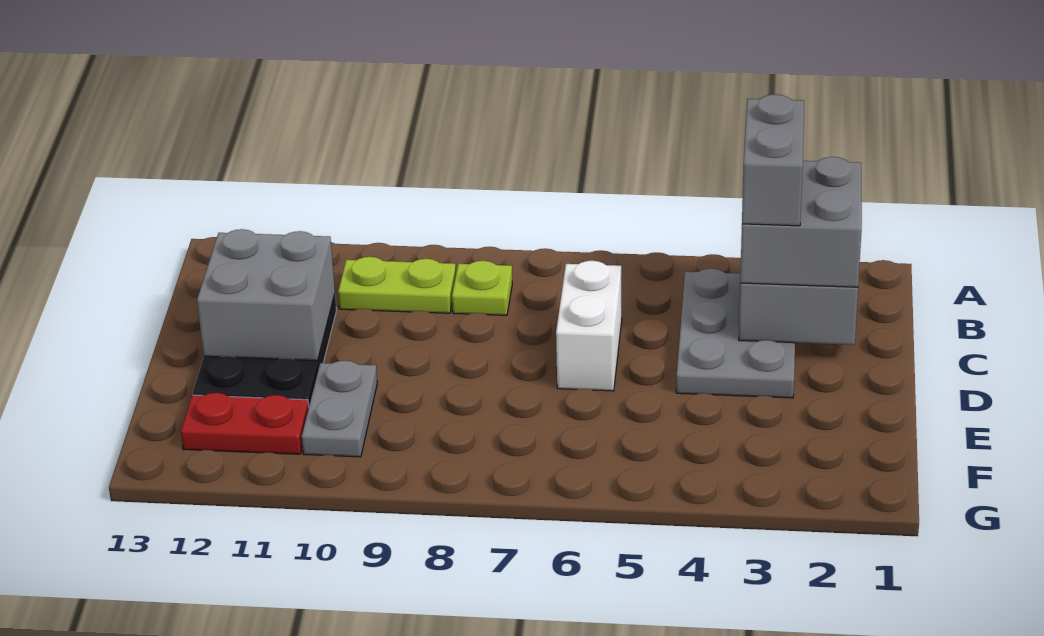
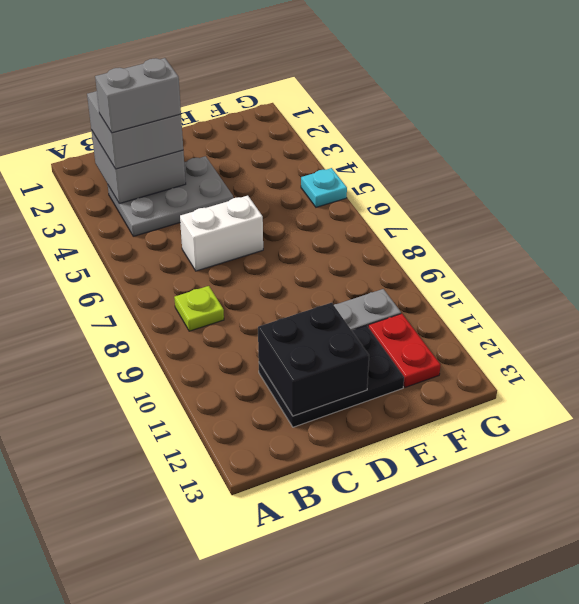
lime plate B9:B10 level 1 -> none
grey brick C11:D12 level 2 -> black brick C11:D12 level 2
none -> cyan plate G5 level 1

